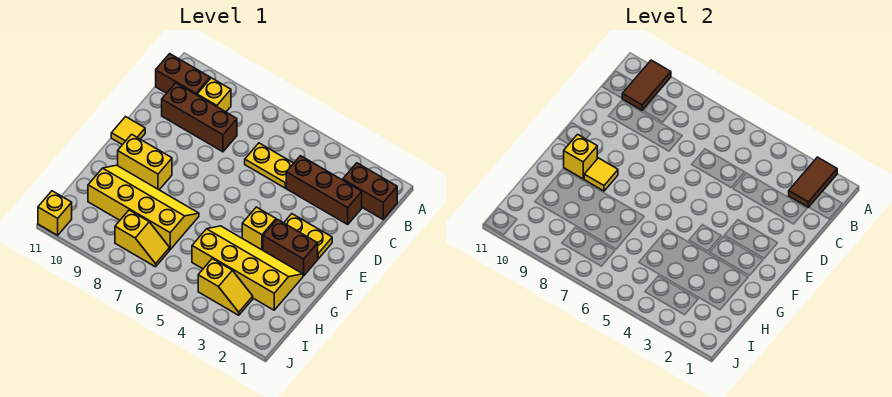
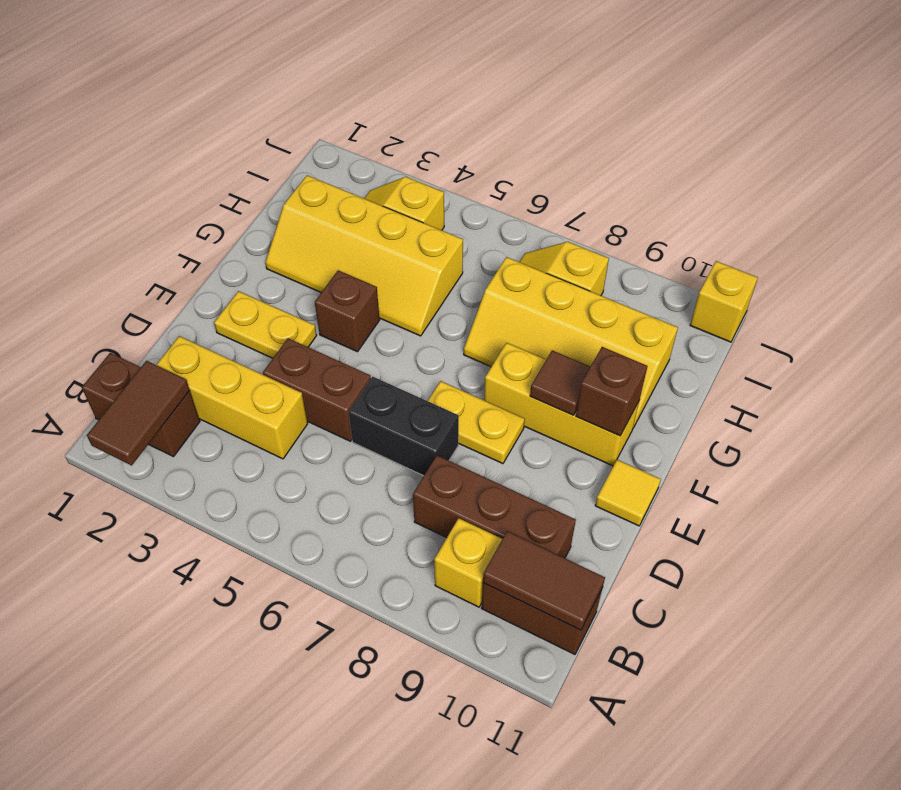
brown tile A10:B10 level 2 -> brown tile B10:B11 level 2
brown brick C2:C4 level 1 -> yellow brick C2:C4 level 1
yellow plate C5:C6 level 1 -> yellow plate E7:E8 level 1
none -> black brick D6:D7 level 1
brown brick F2:F3 level 1 -> brown brick D4:D5 level 1
yellow brick F4 level 1 -> brown brick F4 level 1
yellow brick F9:F10 level 1 -> yellow brick F8:F10 level 1
yellow tile F9 level 2 -> brown tile F9 level 2
yellow brick F10 level 2 -> brown brick F10 level 2

